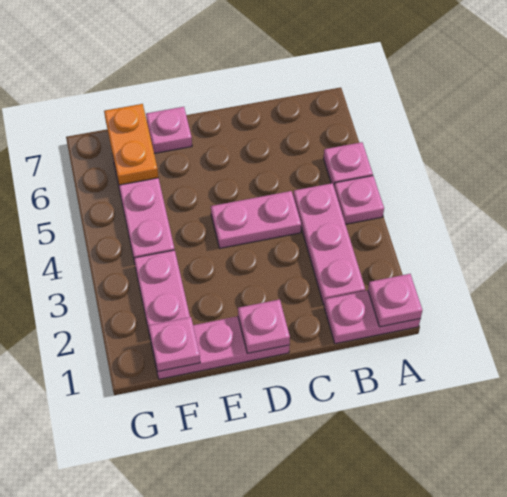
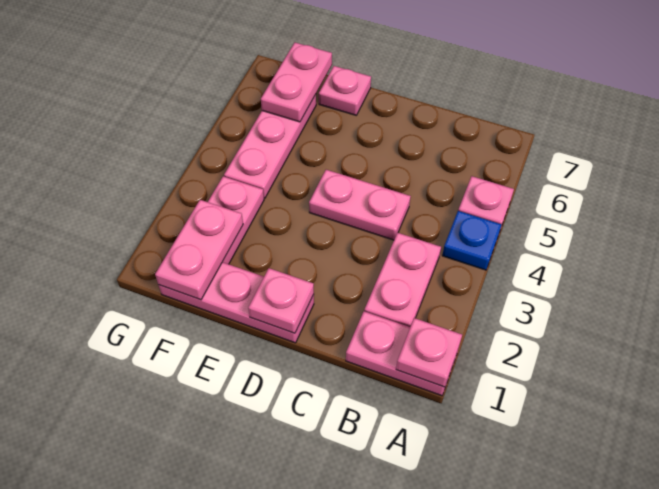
pink plate A4 level 1 -> blue plate A4 level 1
pink plate B2:B4 level 1 -> pink plate B2:B3 level 1
pink plate F1 level 2 -> pink plate F1:F2 level 2
orange plate F6:F7 level 2 -> pink plate F6:F7 level 2

